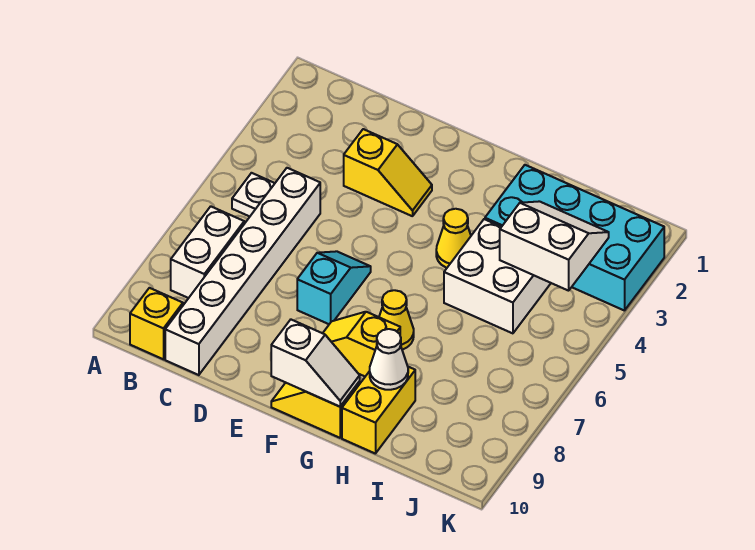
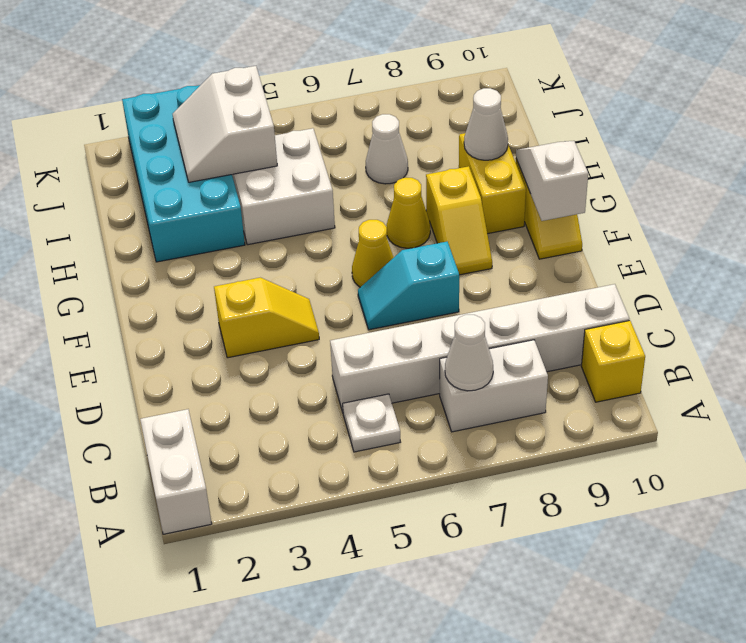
none -> white brick A1:B1 level 1
none -> white cone B7 level 2
yellow slope D3:E3 level 1 top D -> yellow slope E3:E4 level 1 top 3
yellow cone G4 level 1 -> yellow cone F6 level 1
yellow brick H9:H10 level 1 -> yellow brick G9:H9 level 1
none -> white cone I7 level 1

